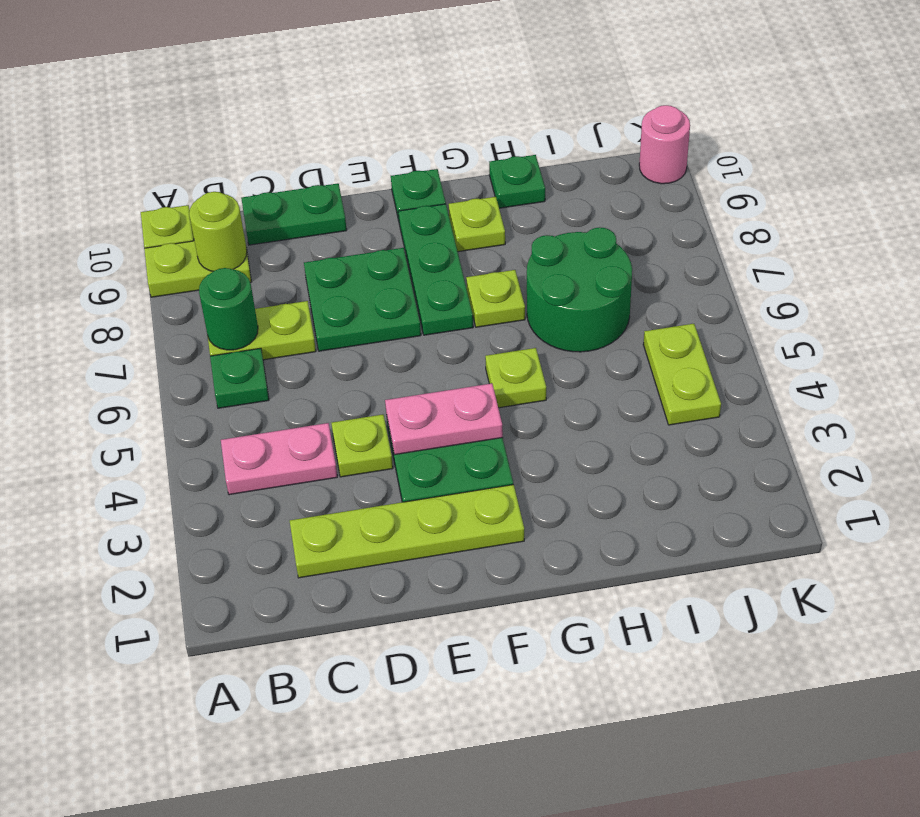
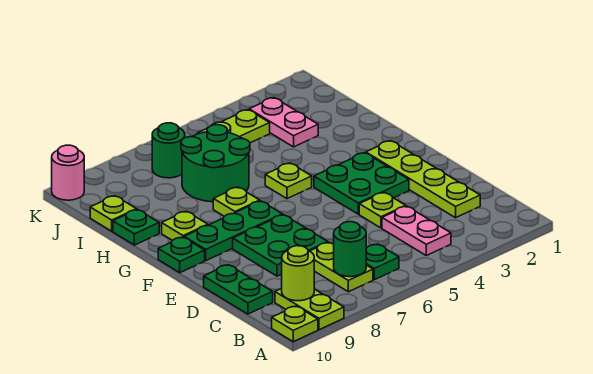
pink plate E4:F4 level 2 -> pink plate I3:J3 level 1
none -> lime plate I10 level 1
none -> green round brick J7 level 1

